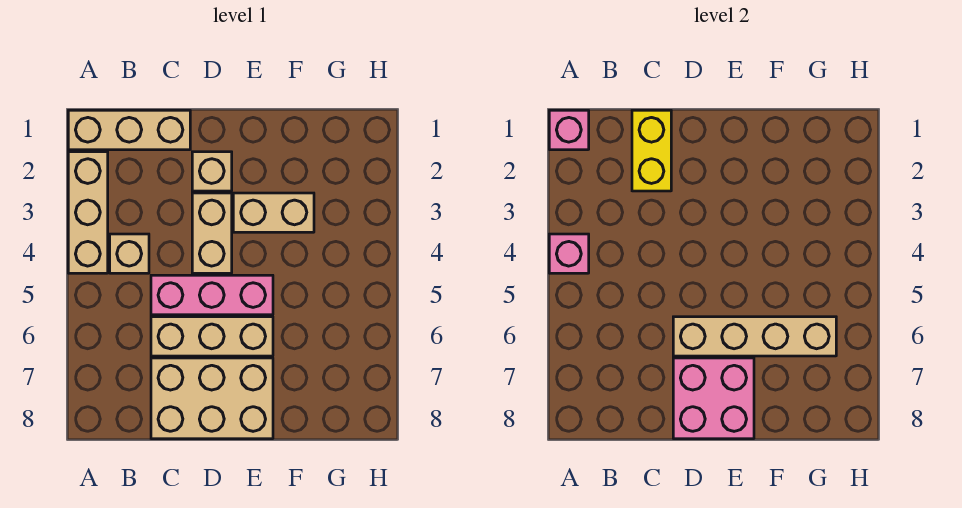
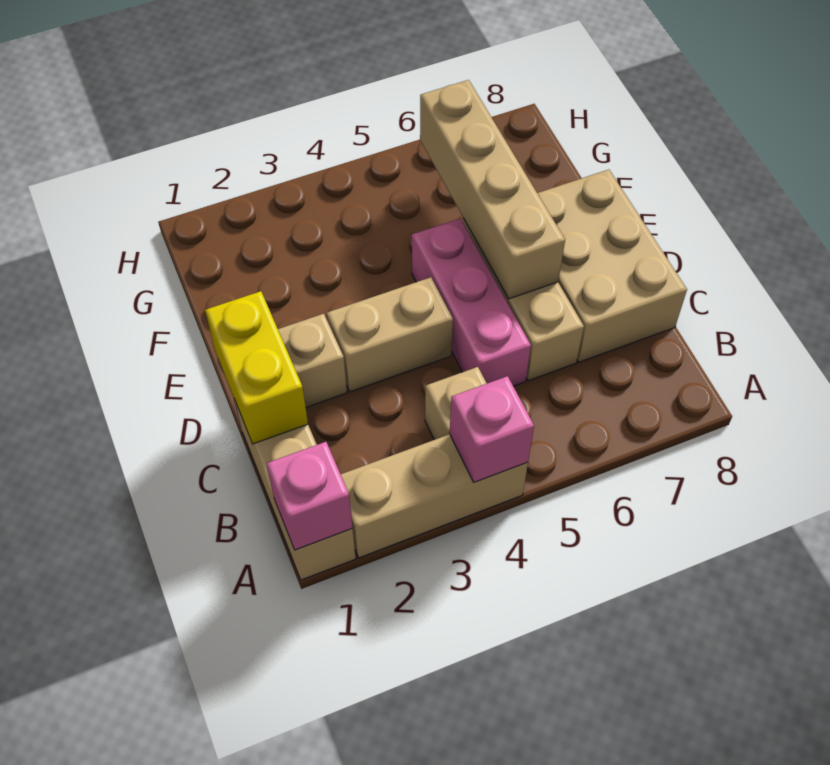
yellow brick C1:C2 level 2 -> yellow brick C1:D1 level 2
pink brick D7:E8 level 2 -> none
tan brick E3:F3 level 1 -> none

